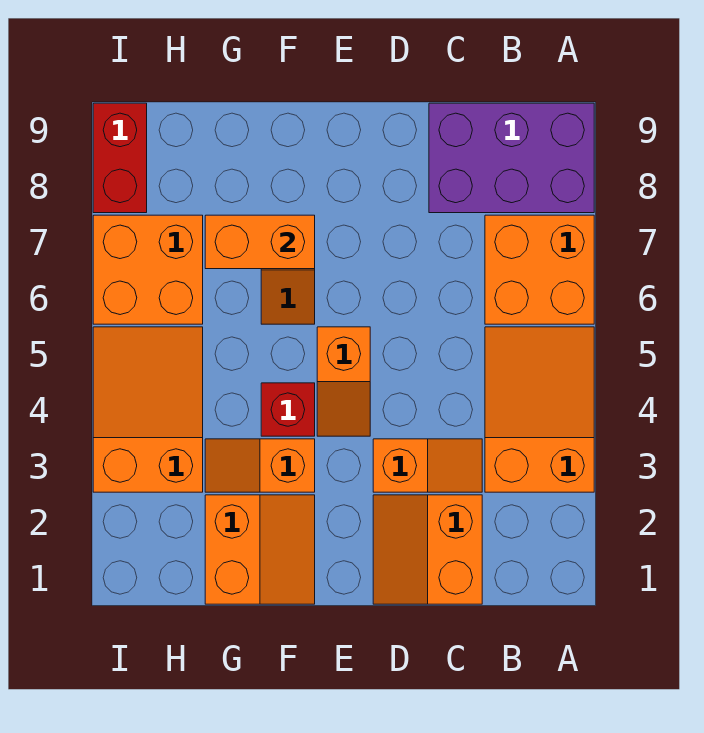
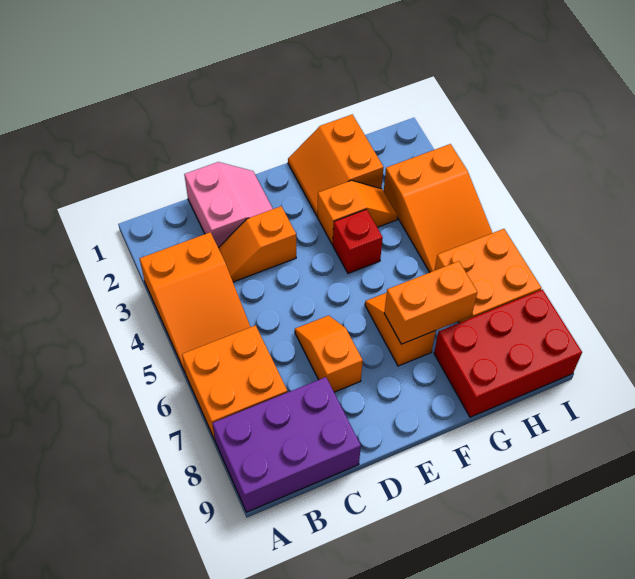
orange slope C1:D2 level 1 top C -> pink slope C1:D2 level 1 top C
orange slope E4:E5 level 1 top 5 -> orange slope D6:D7 level 1 top 7
red brick I8:I9 level 1 -> red brick G8:I9 level 1

